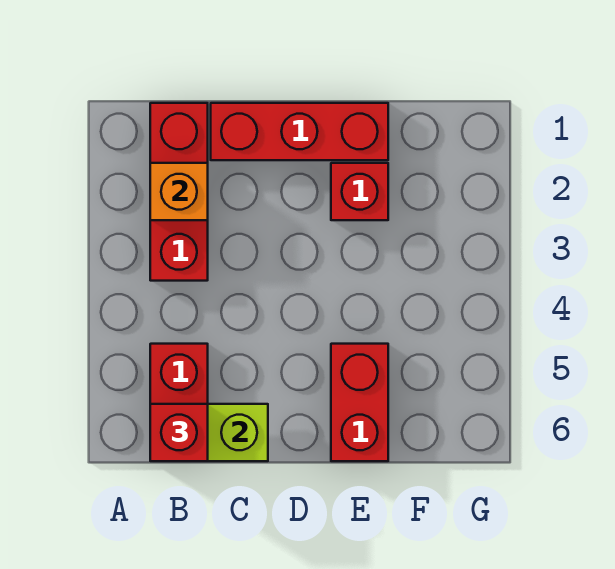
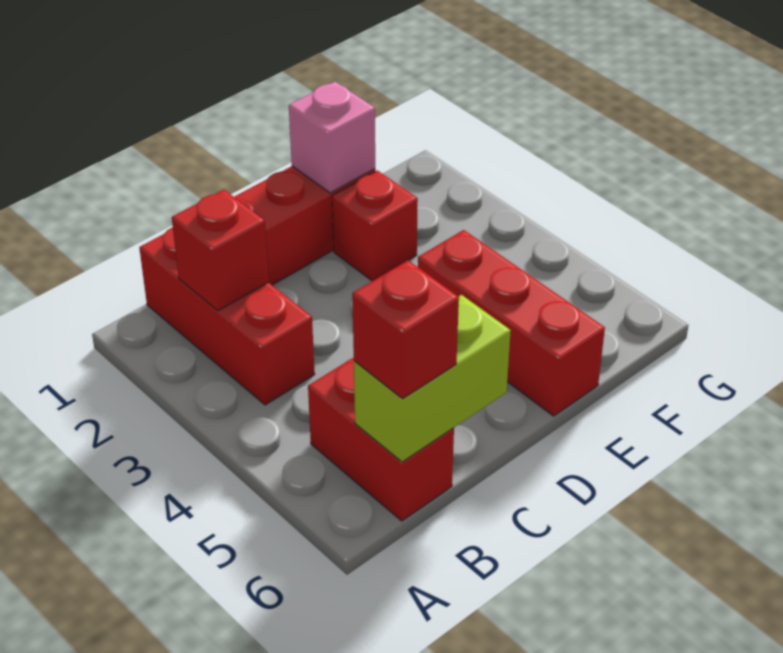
orange brick B2 level 2 -> red brick B2 level 2
none -> pink brick E1 level 2
red brick E5:E6 level 1 -> red brick E4:E6 level 1

